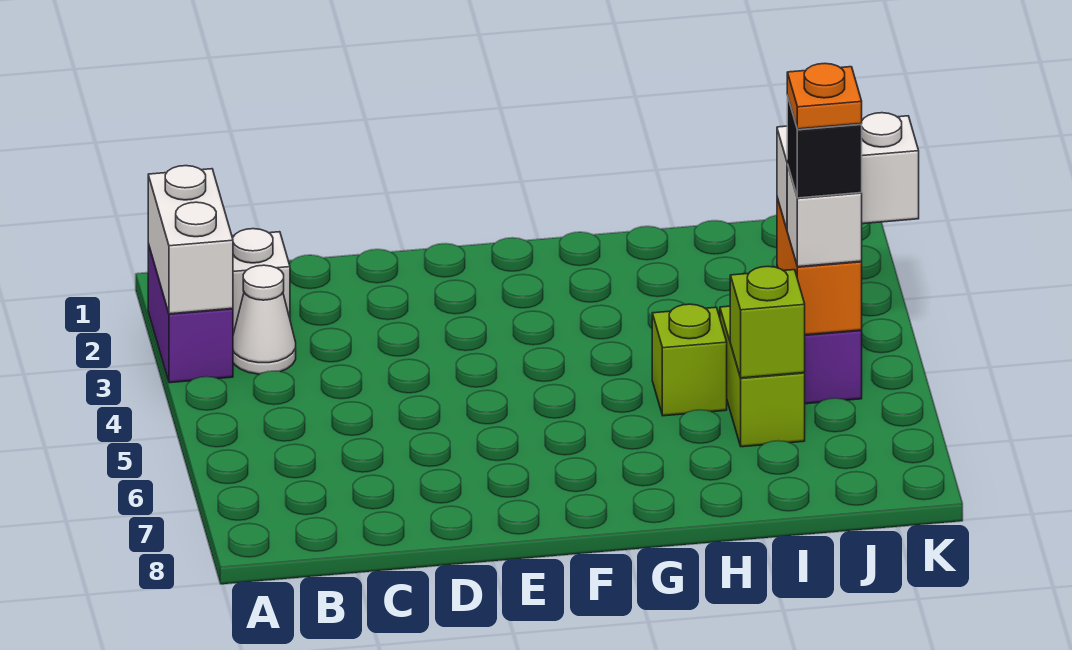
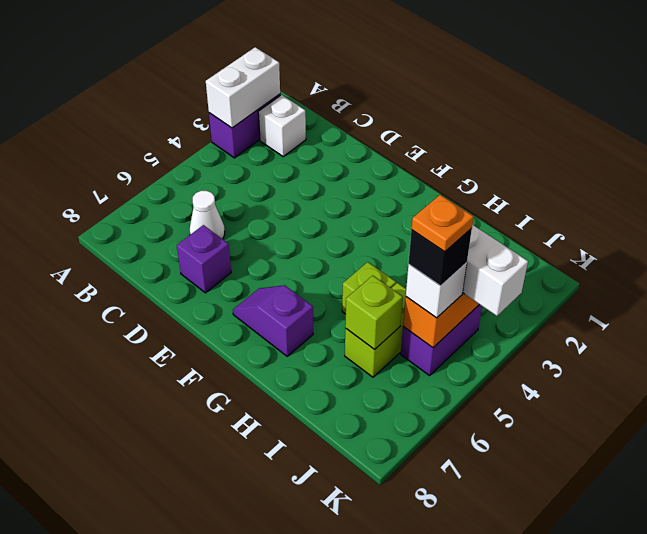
white cone B3 level 1 -> white cone C6 level 1
none -> purple brick D7 level 1
none -> purple slope F7:G7 level 1 top G

